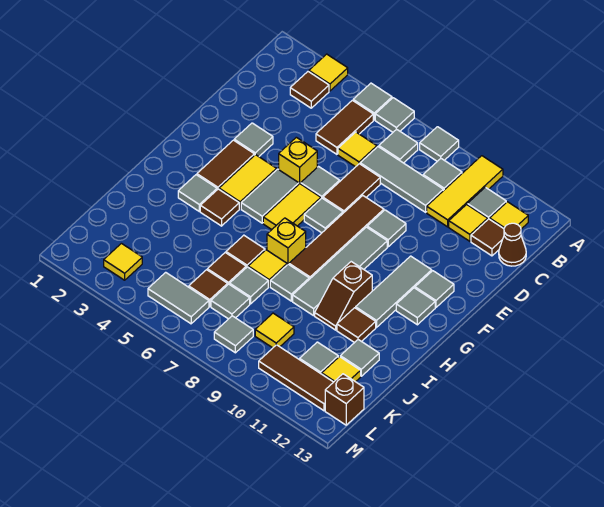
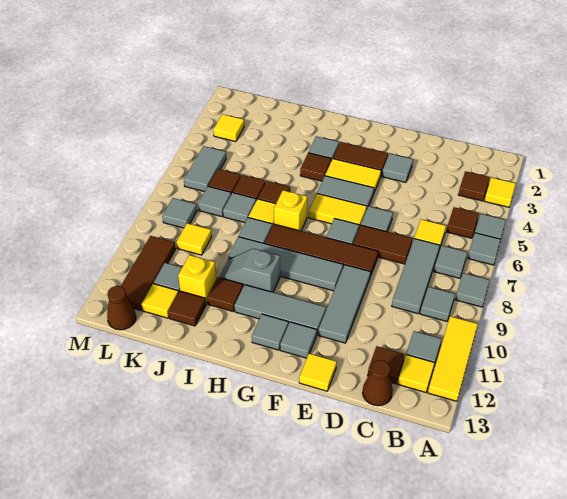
yellow tile A10:C10 level 1 -> yellow tile A10:A12 level 1
brown tile B5:C5 level 1 -> brown tile B5 level 1
yellow tile C11 level 1 -> yellow tile E13 level 1
yellow brick E5 level 1 -> yellow brick J11 level 1
grey tile E9 level 1 -> grey tile E9:E11 level 1
brown slope H10:I10 level 1 top H -> grey slope H10:I10 level 1 top H
grey tile J12 level 1 -> brown tile J12 level 1
brown brick L13 level 1 -> brown cone L13 level 1

